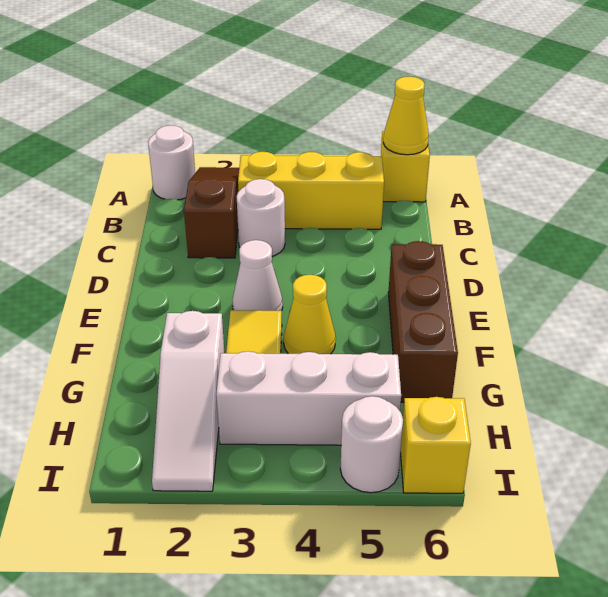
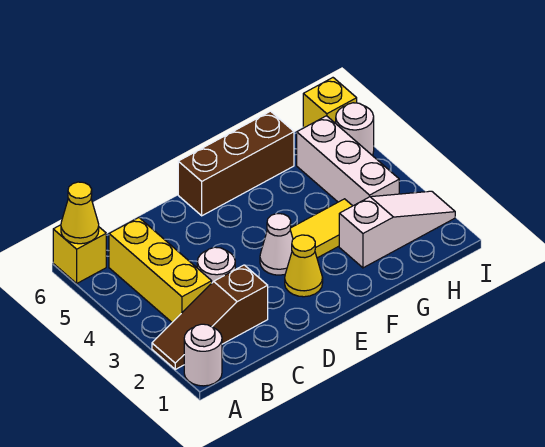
yellow cone F4 level 1 -> yellow cone E2 level 1

